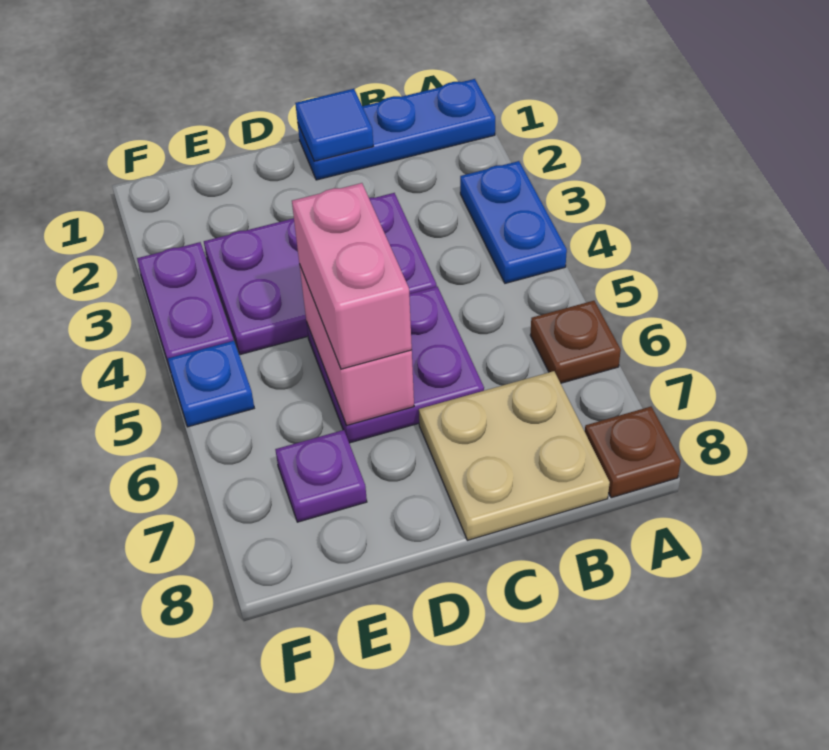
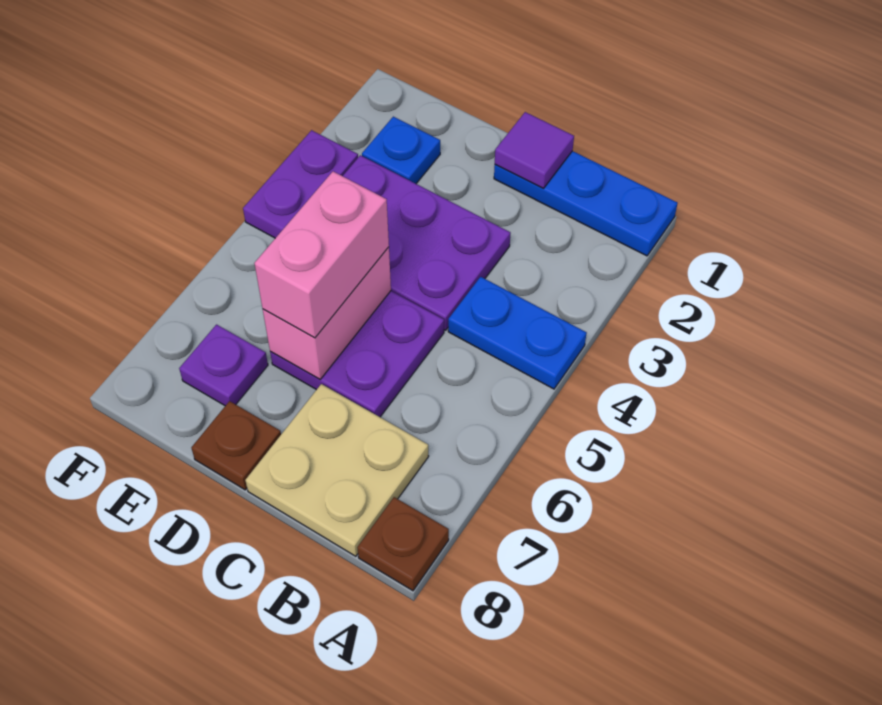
blue plate A3:A4 level 1 -> blue plate A4:B4 level 1
brown plate A6 level 1 -> brown plate D8 level 1
blue tile C1 level 2 -> purple tile C1 level 2
blue plate F5 level 1 -> blue plate E2 level 1

